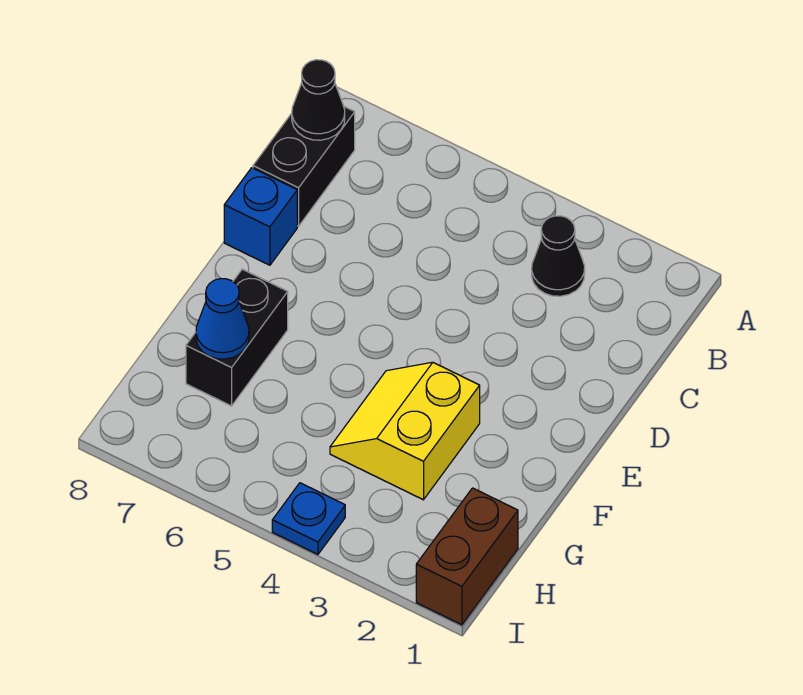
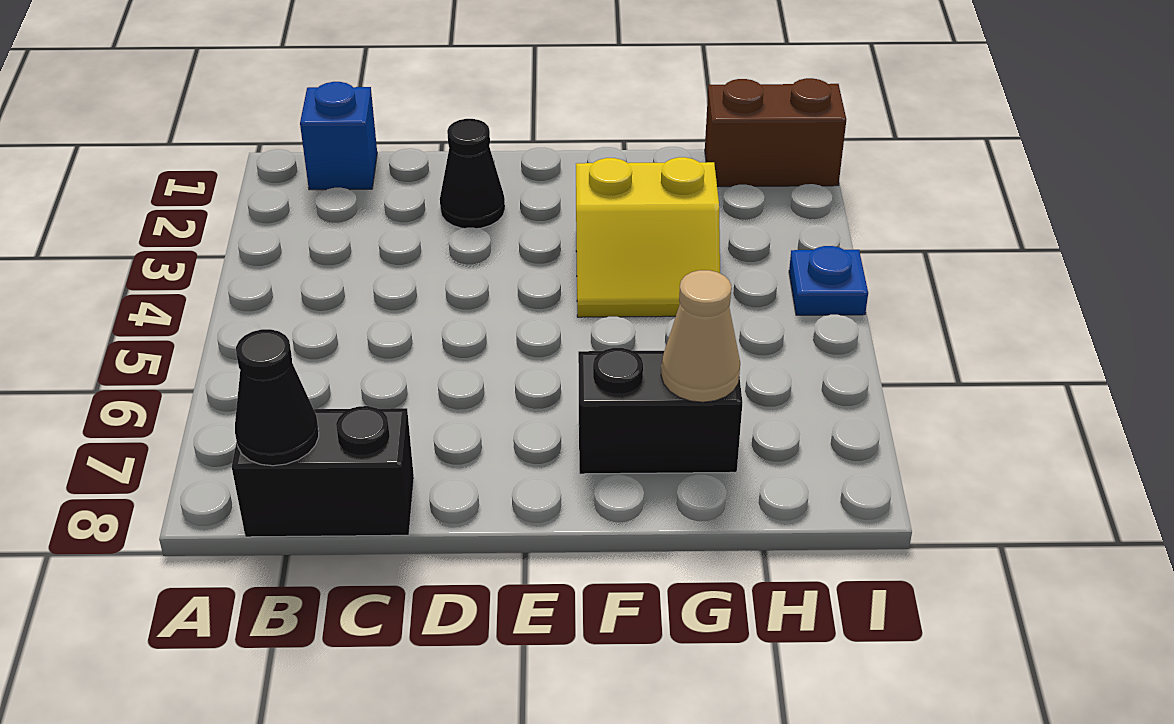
black cone B3 level 1 -> black cone D2 level 1
blue brick D8 level 1 -> blue brick B1 level 1
blue cone G7 level 2 -> tan cone G7 level 2

